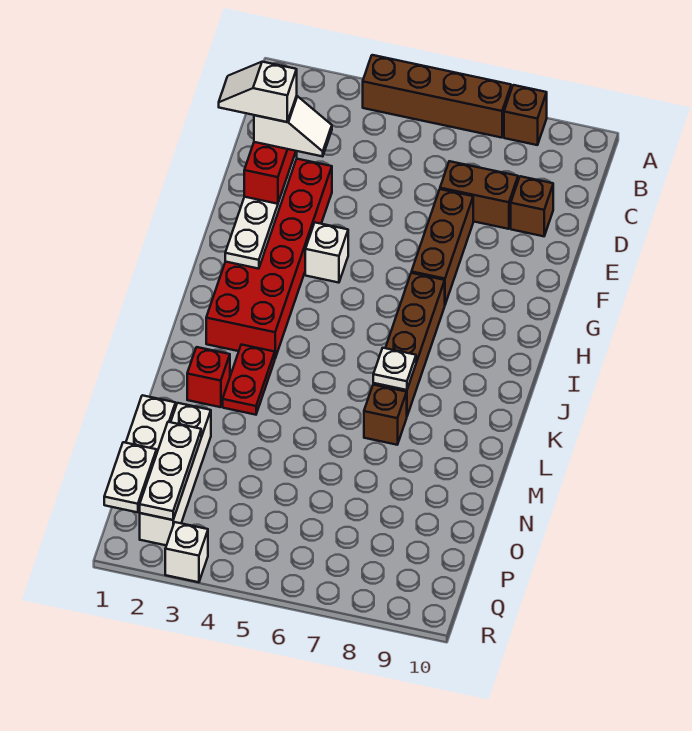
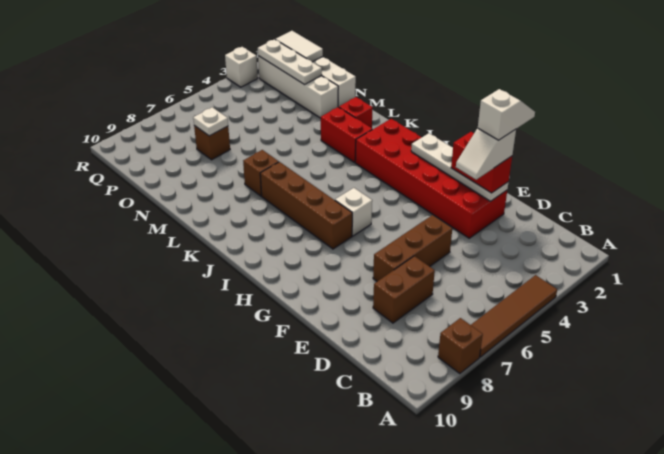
brown brick A4:A7 level 1 -> brown tile A4:A7 level 1
brown brick D9 level 1 -> brown brick O7 level 1
brown brick E7:G7 level 1 -> brown brick E5:E7 level 1
white brick G4 level 1 -> white brick H6 level 1
red plate K3:L3 level 1 -> red brick K3:L3 level 1
white plate K7 level 2 -> white plate O7 level 2
white plate P1:Q1 level 2 -> white tile P1:Q1 level 2

